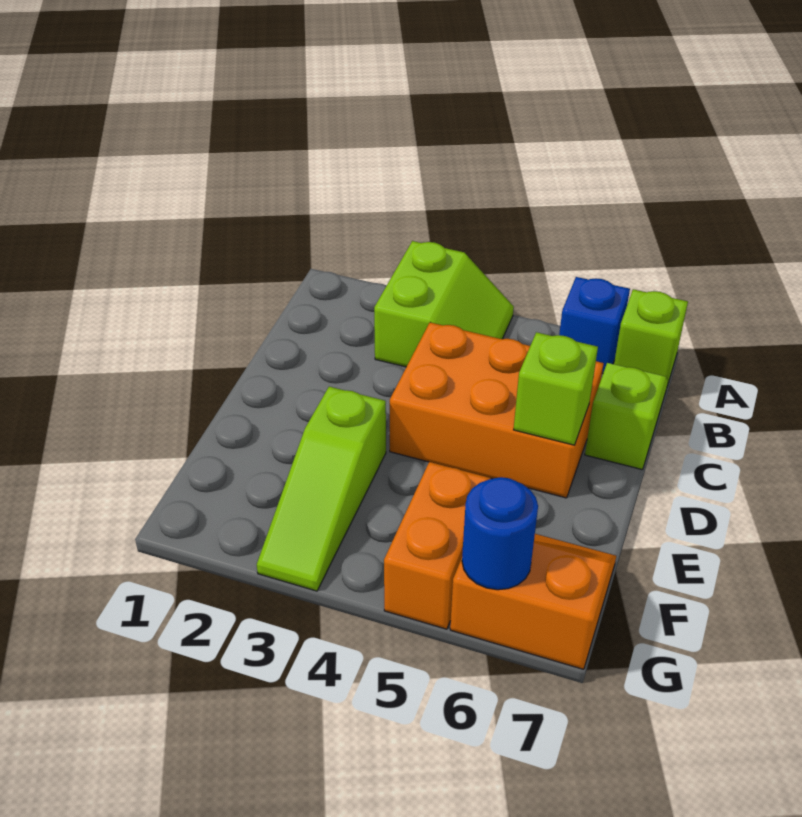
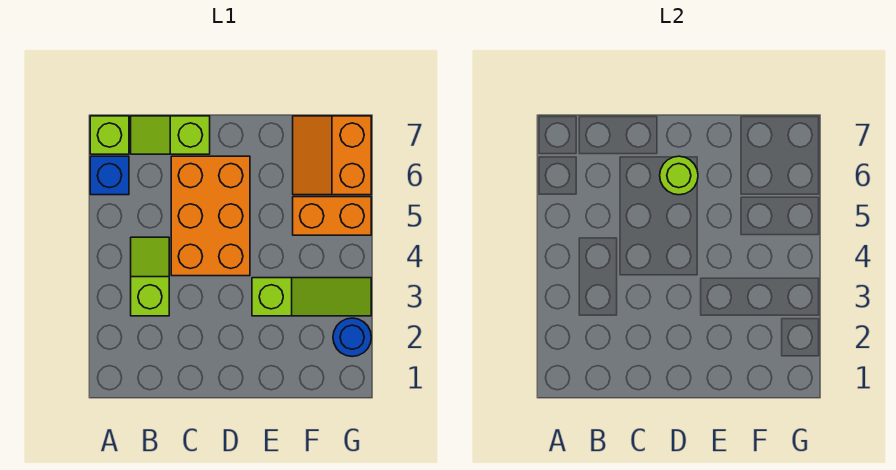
lime slope A3:B4 level 1 top 3 -> lime slope B3:B4 level 1 top 3
lime brick D6 level 2 -> lime round brick D6 level 2
blue round brick G6 level 2 -> blue round brick G2 level 1

